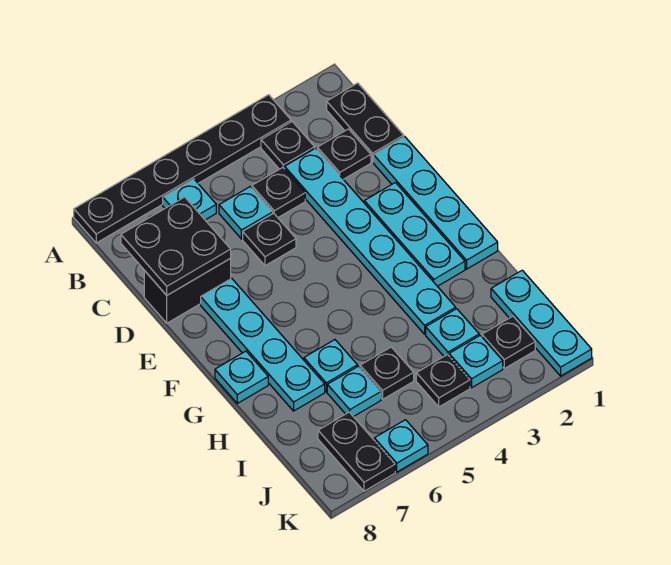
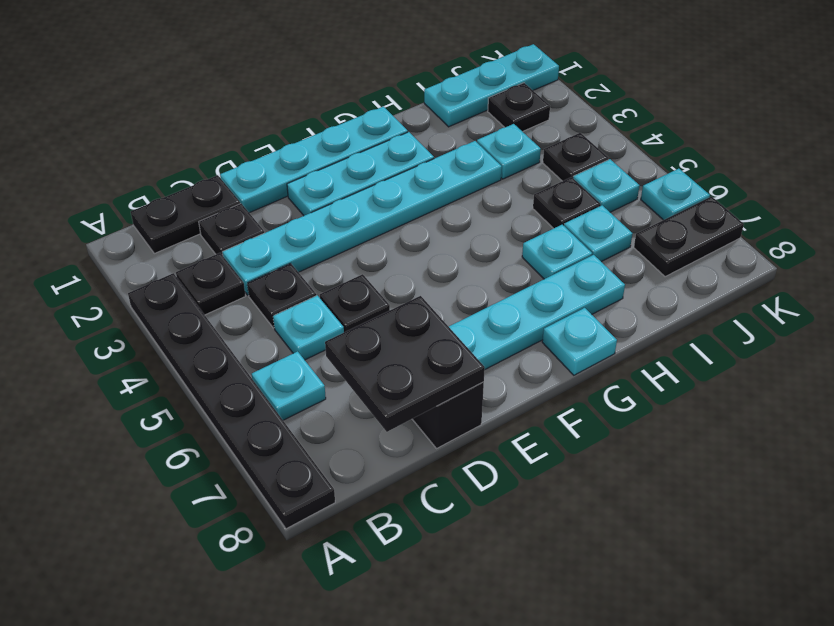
cyan plate J3 level 1 -> cyan plate J5 level 1

